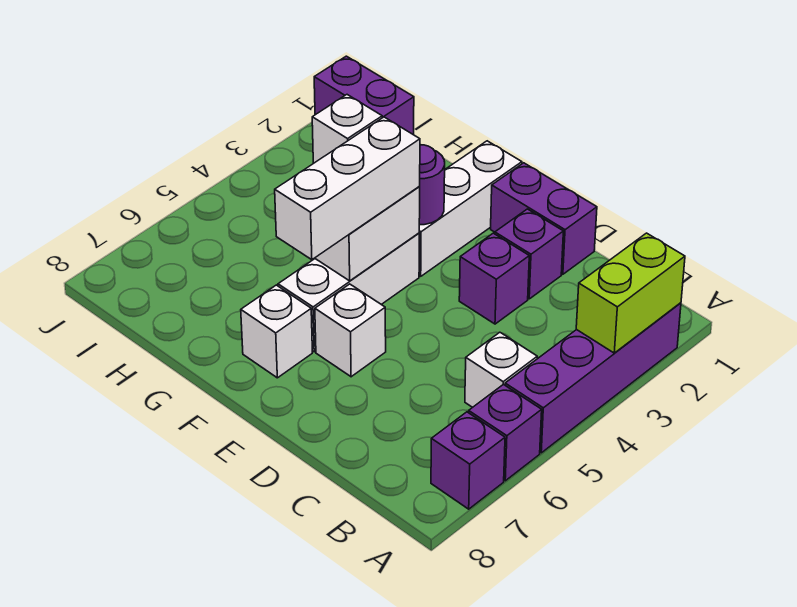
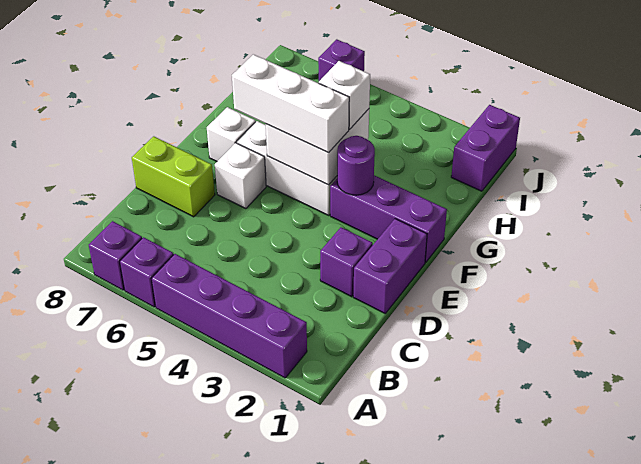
lime brick A2:A3 level 2 -> lime brick D7:D8 level 1
white brick B5 level 1 -> none
purple brick D3 level 1 -> purple brick J6 level 1
white brick F1:F3 level 1 -> purple brick F1:F3 level 1

